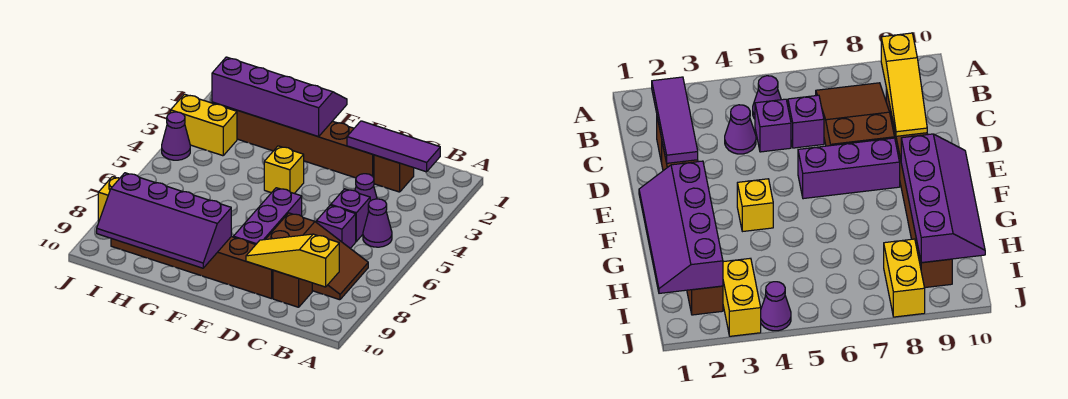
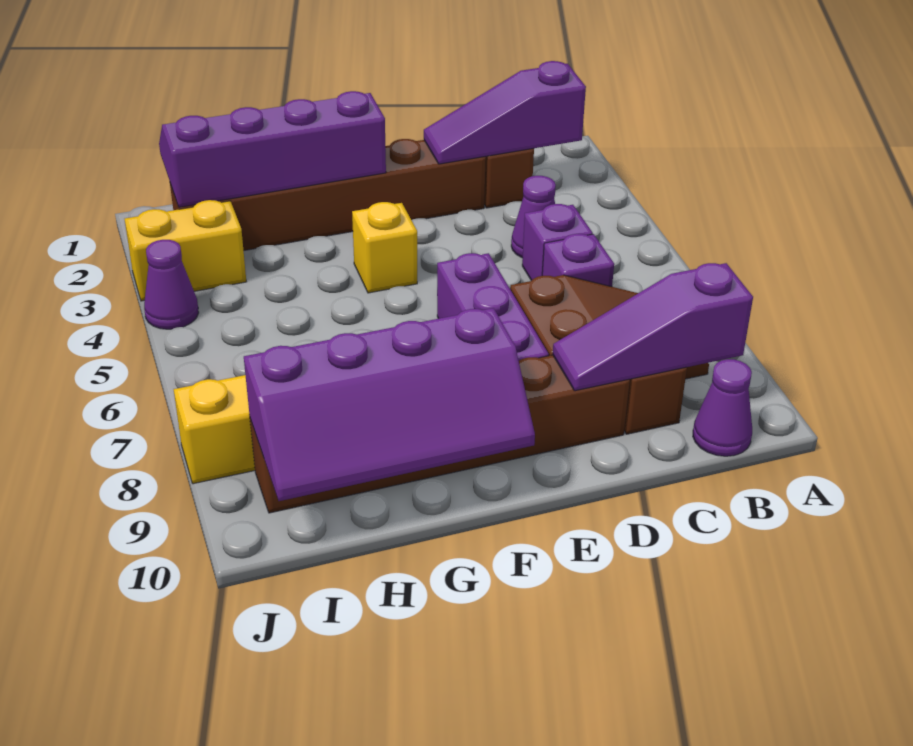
purple tile B2:D2 level 2 -> purple slope B2:D2 level 2 top B
purple cone B5 level 1 -> purple cone B10 level 1
yellow slope B9:D9 level 2 top B -> purple slope B9:D9 level 2 top B

